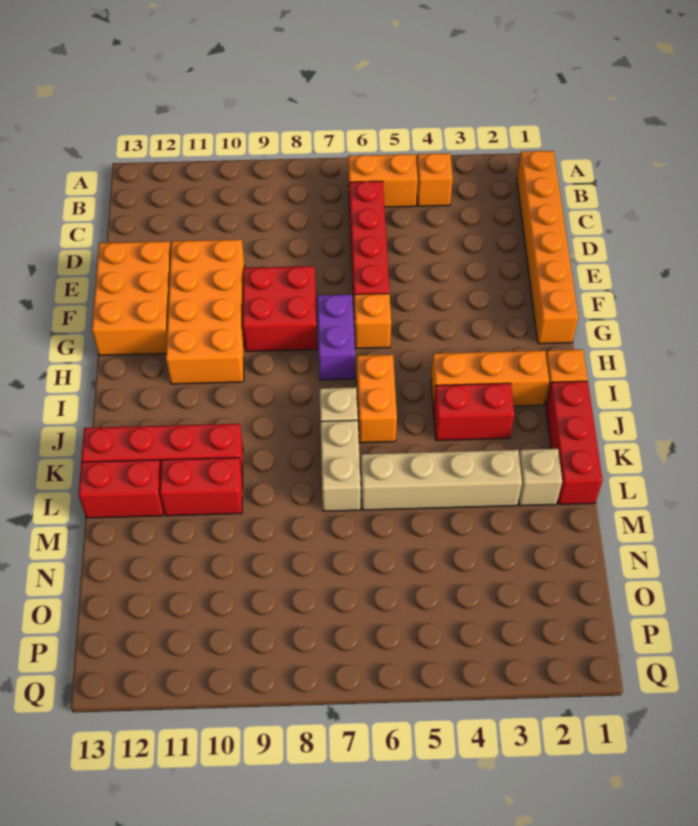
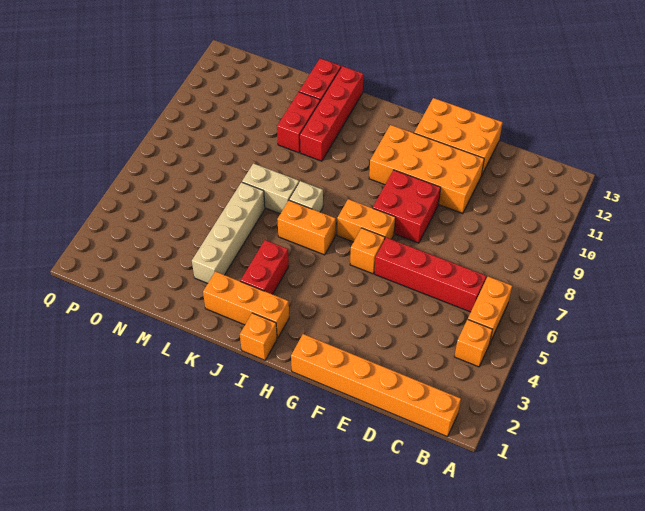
purple brick G7:H7 level 1 -> orange brick G7:H7 level 1
orange brick I2:I4 level 1 -> orange brick I2:K2 level 1
red brick J1:L1 level 1 -> none
tan brick L2 level 1 -> none

